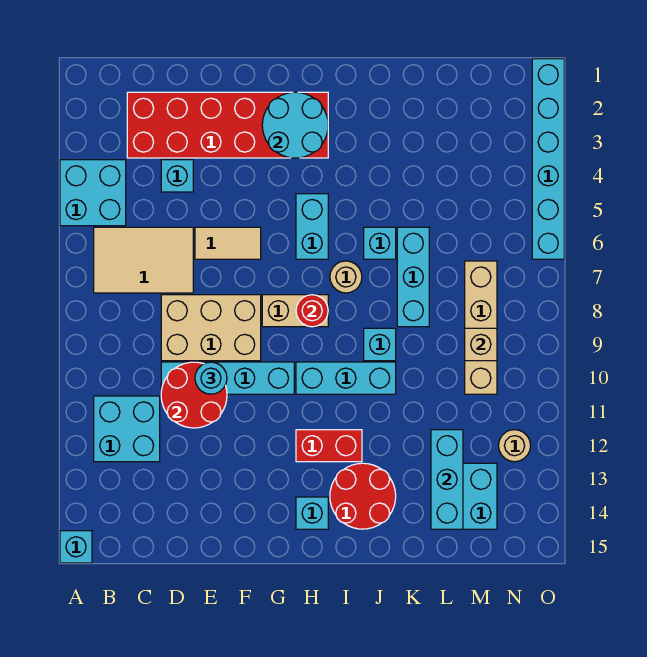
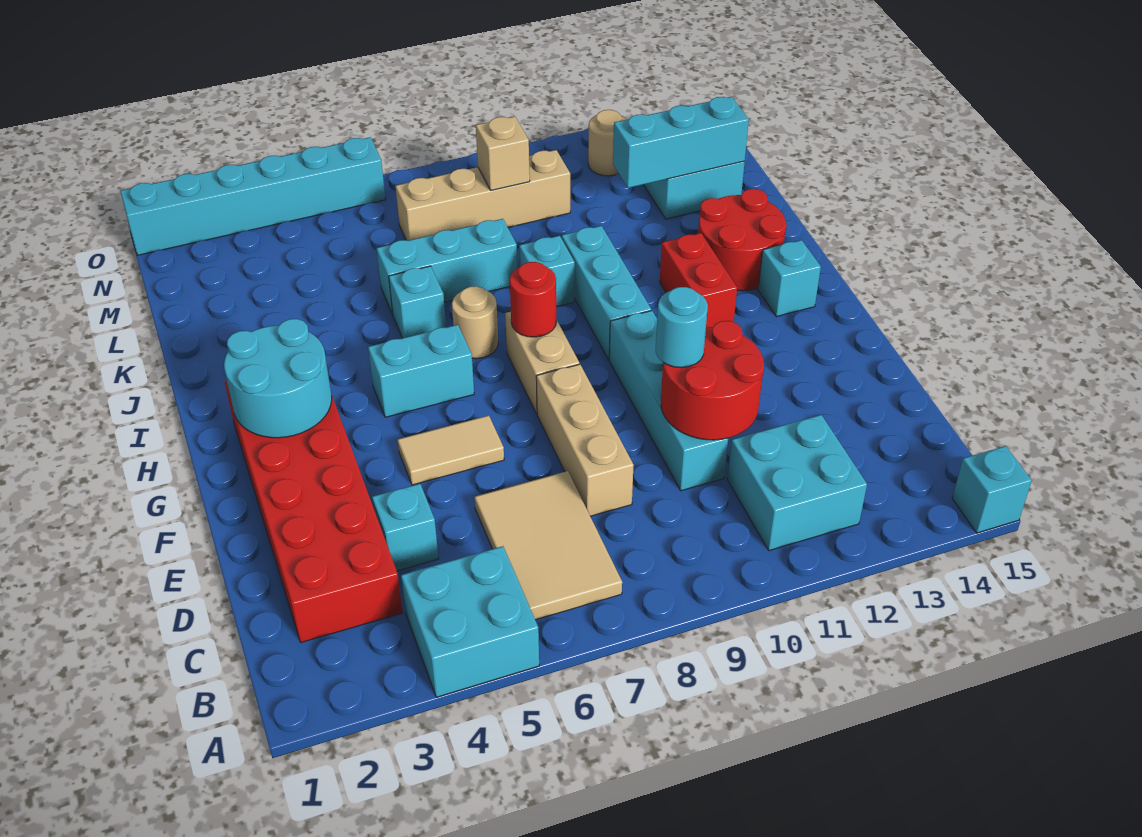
tan brick D8:F9 level 1 -> tan brick D8:F8 level 1
tan tile E6:F6 level 1 -> tan tile F5:F6 level 1

